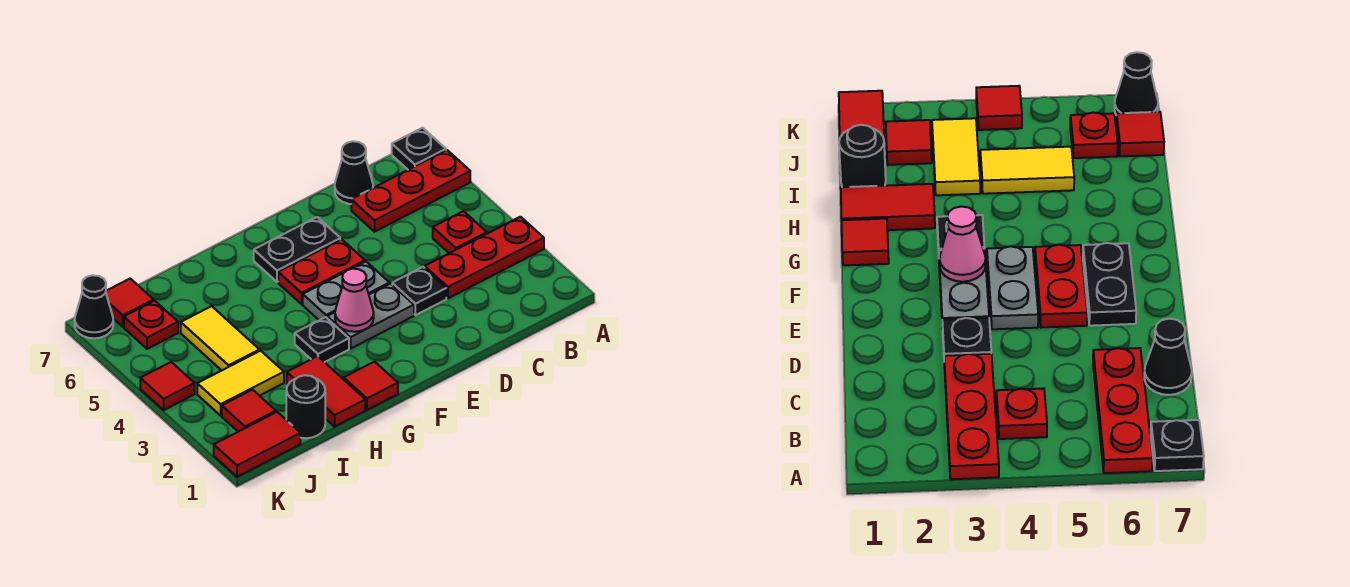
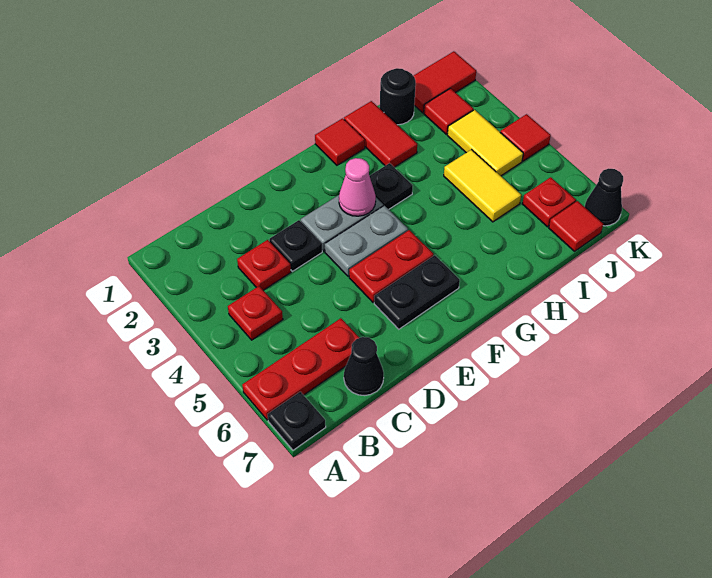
red plate A3:C3 level 1 -> red plate C3 level 1
yellow tile I3:J3 level 1 -> yellow tile J3:J4 level 1

